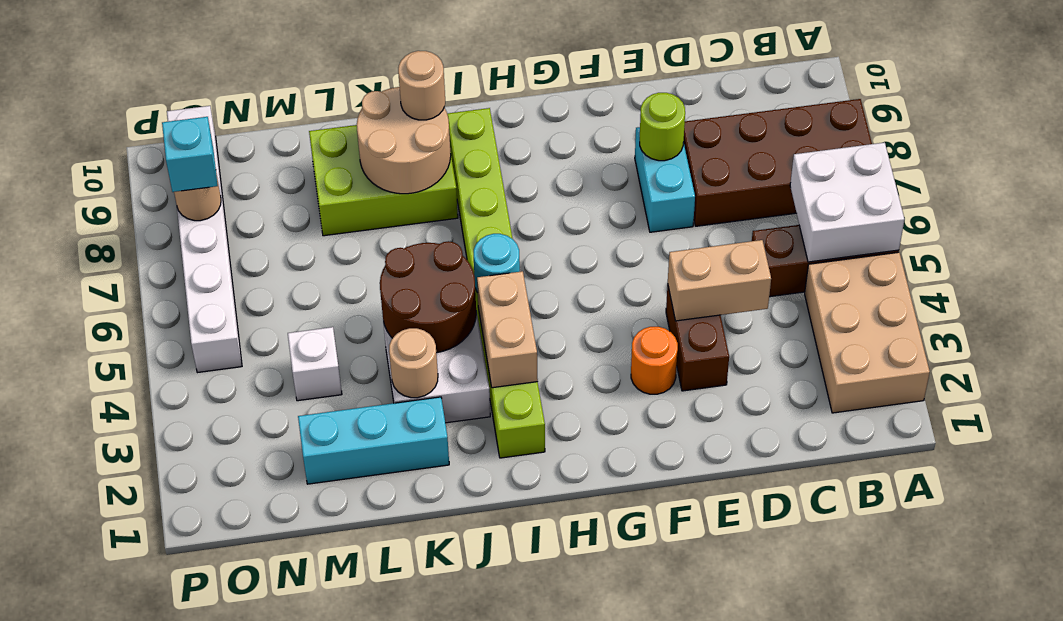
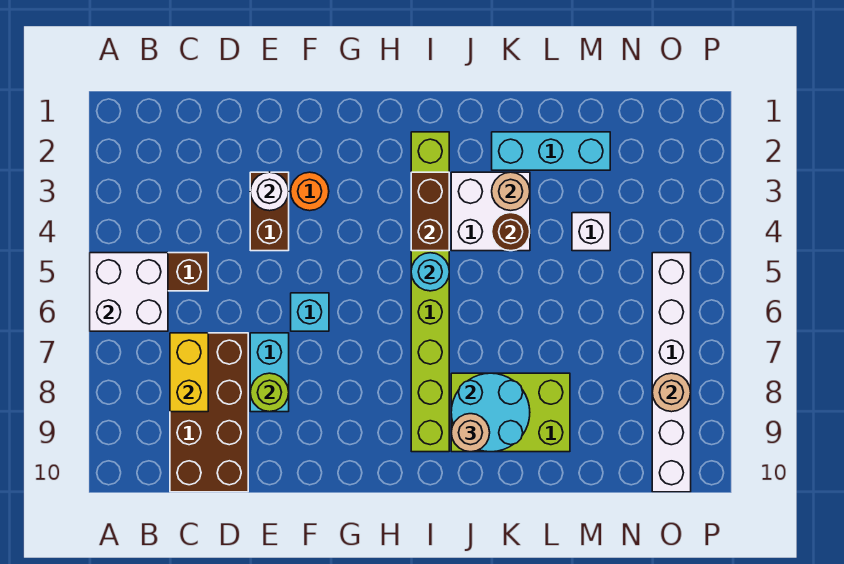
tan brick A2:B4 level 1 -> none
brown brick A7:D8 level 1 -> brown brick C7:D10 level 1
none -> yellow brick C7:C8 level 2
tan brick D4:E4 level 2 -> none
none -> white round brick E3 level 2
tan brick I3:I4 level 2 -> brown brick I3:I4 level 2
brown round brick J4:K5 level 2 -> brown round brick K4 level 2
tan round brick J8:K9 level 2 -> cyan round brick J8:K9 level 2
cyan brick O8 level 3 -> cyan brick F6 level 1

